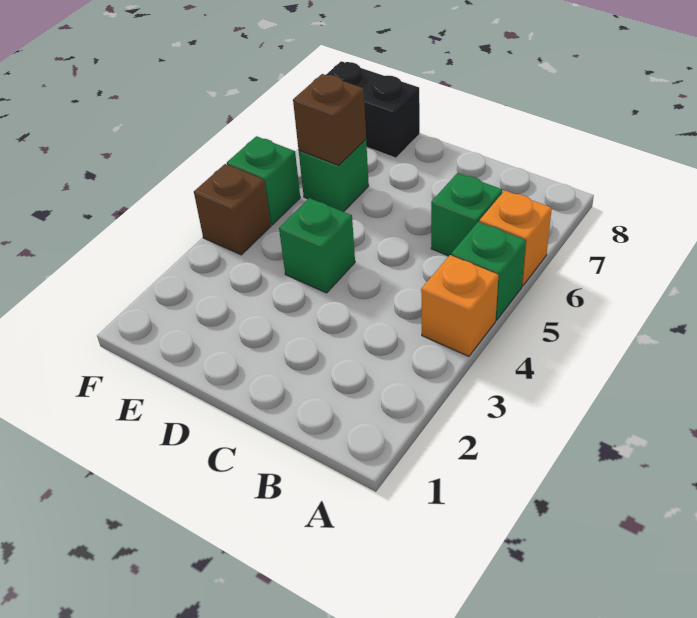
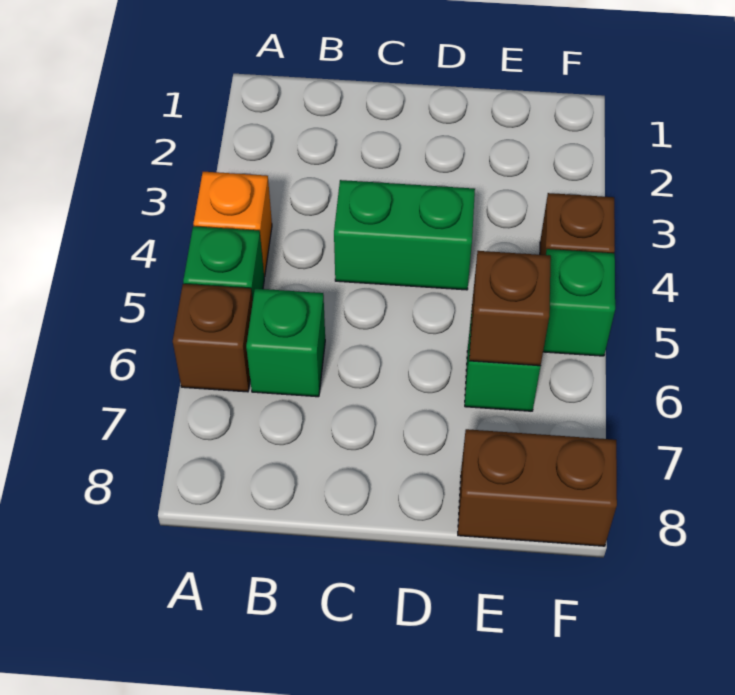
orange brick A6 level 1 -> brown brick A6 level 1
green brick D4 level 1 -> green brick C4:D4 level 1
black brick E8:F8 level 1 -> brown brick E8:F8 level 1

